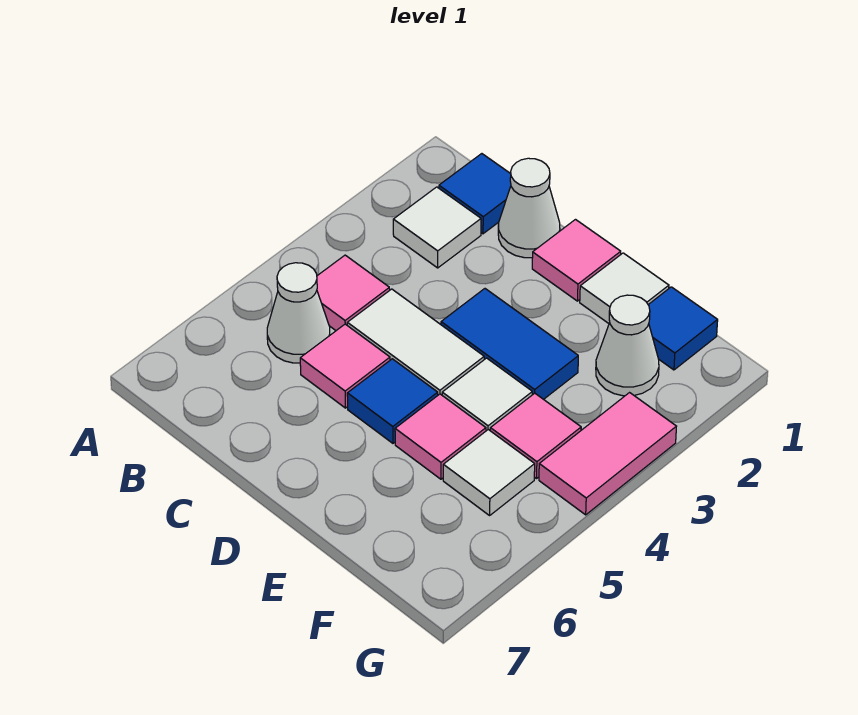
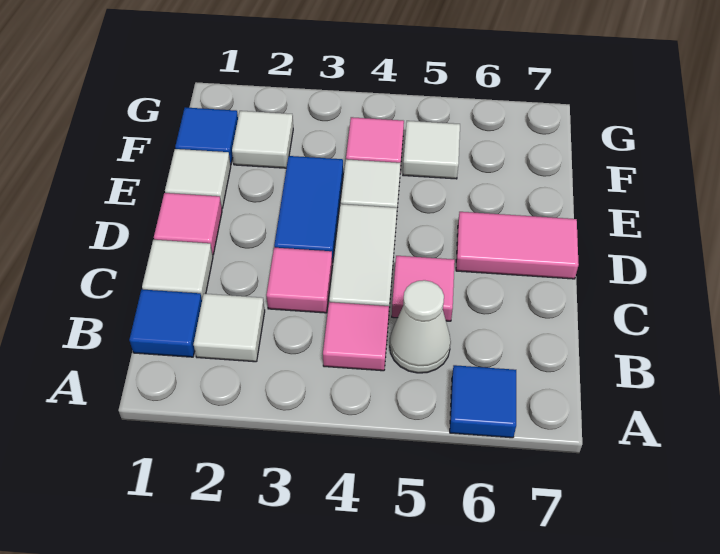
white cone C1 level 1 -> white tile C1 level 1
blue tile D5 level 1 -> blue tile A6 level 1
pink tile E5 level 1 -> pink tile C3 level 1
white cone F2 level 1 -> white tile F2 level 1
pink tile G3:G4 level 1 -> pink tile D6:D7 level 1

